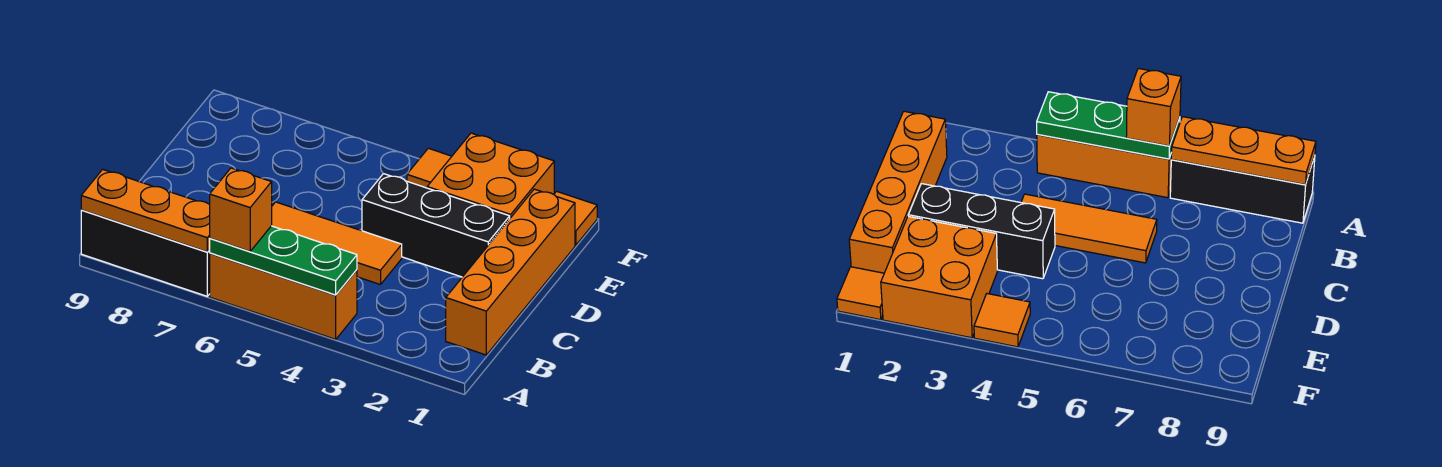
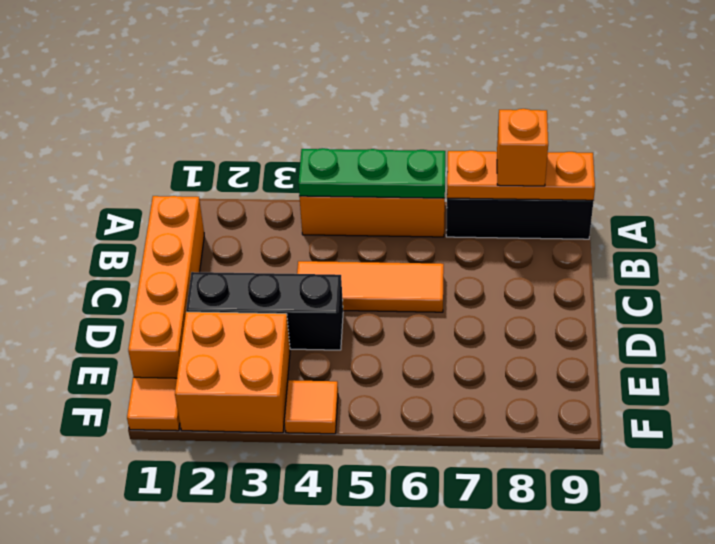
orange brick A6 level 3 -> orange brick A8 level 3

